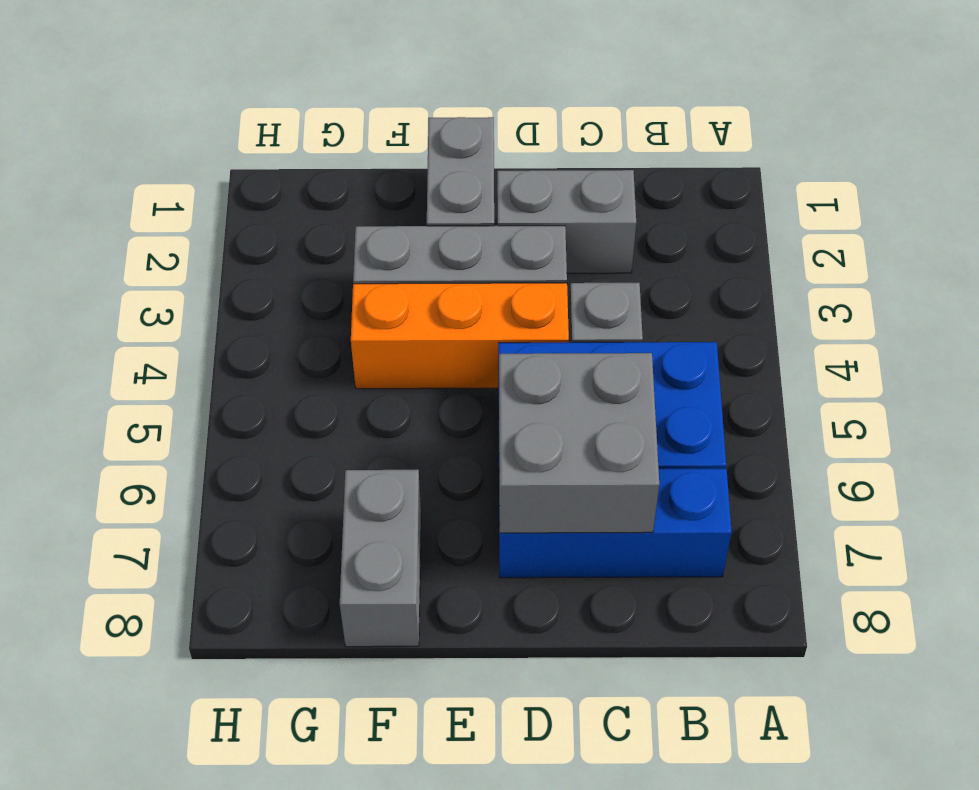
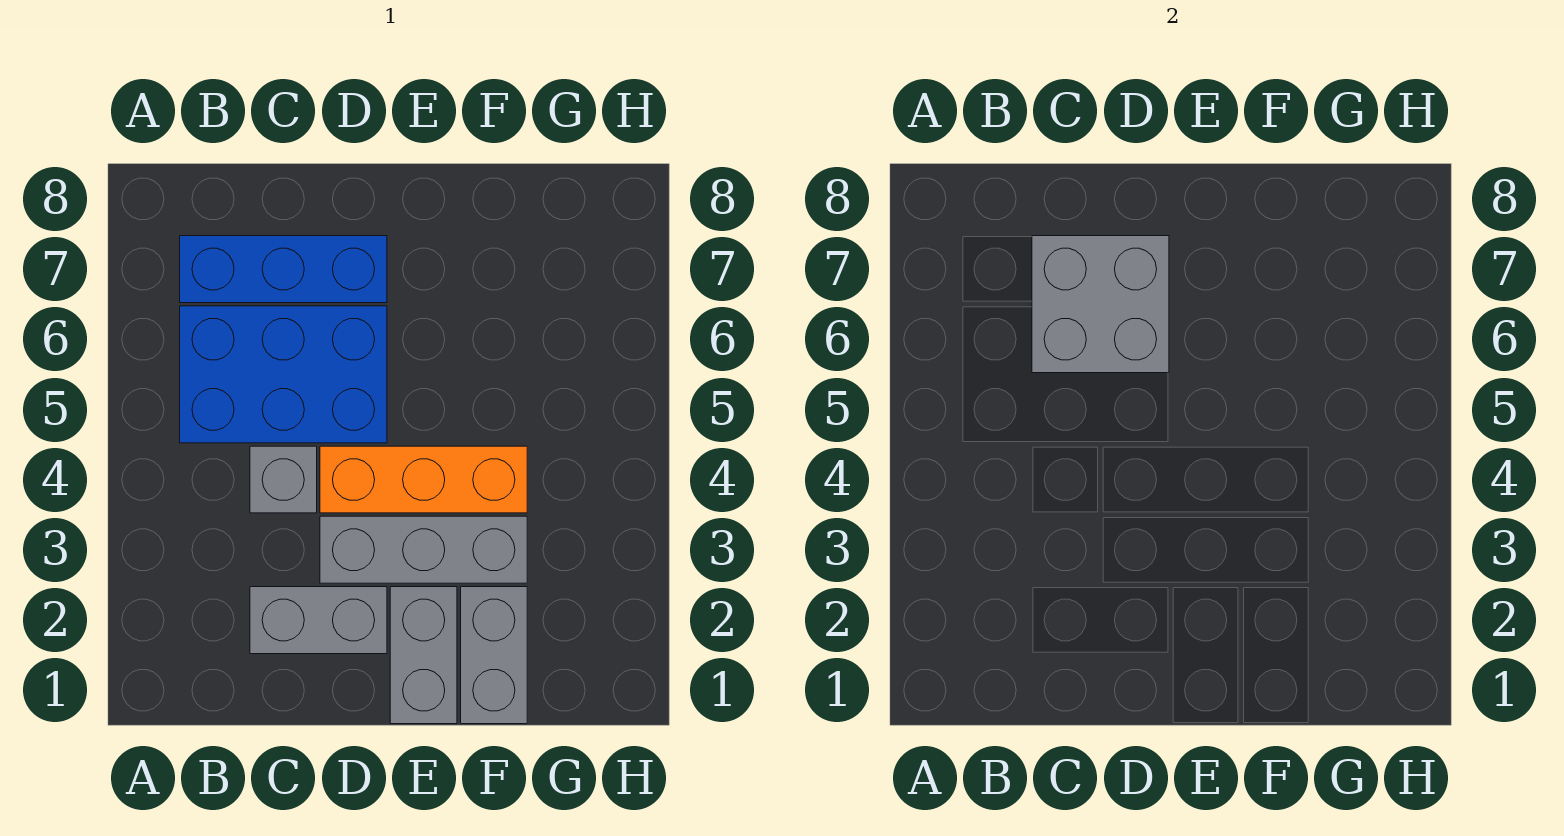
grey brick F7:F8 level 1 -> grey brick F1:F2 level 1

